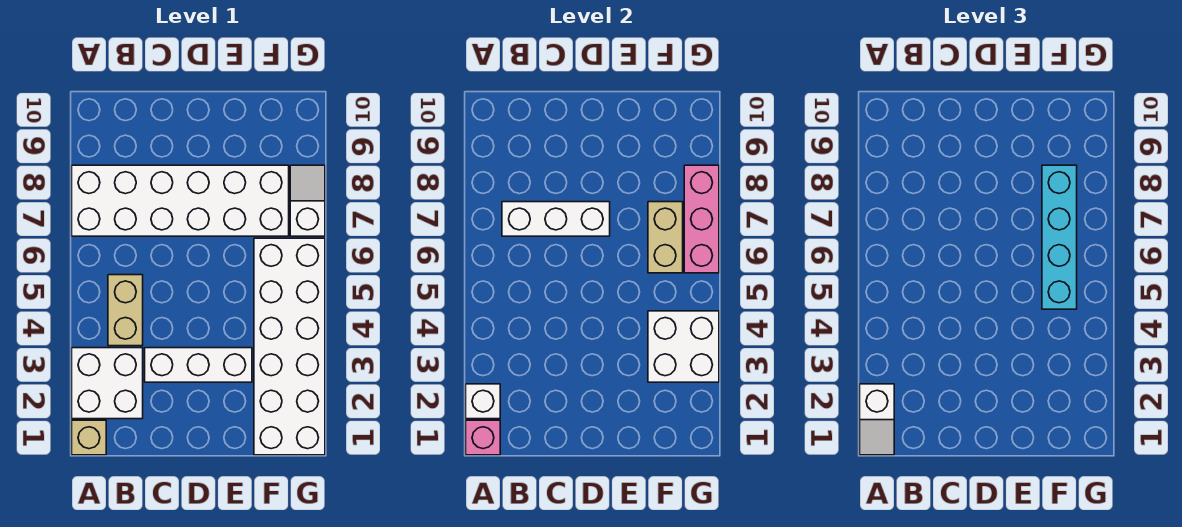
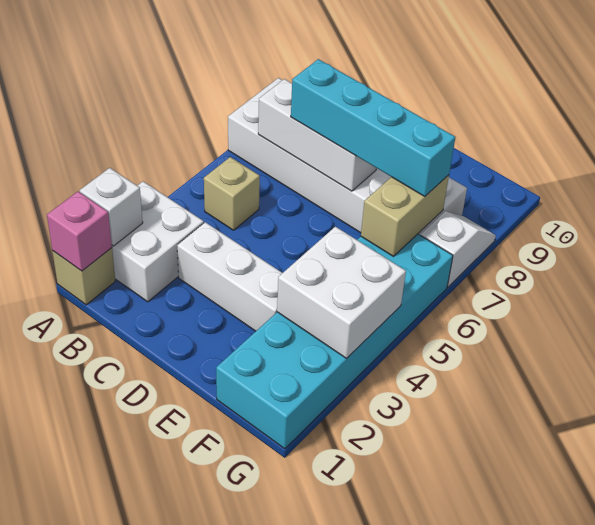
white slope A1:A2 level 3 top 2 -> none
tan brick B4:B5 level 1 -> tan brick B5 level 1
white brick F1:G6 level 1 -> cyan brick F1:G6 level 1
cyan brick F5:F8 level 3 -> cyan brick C7:F7 level 3
pink brick G6:G8 level 2 -> none

